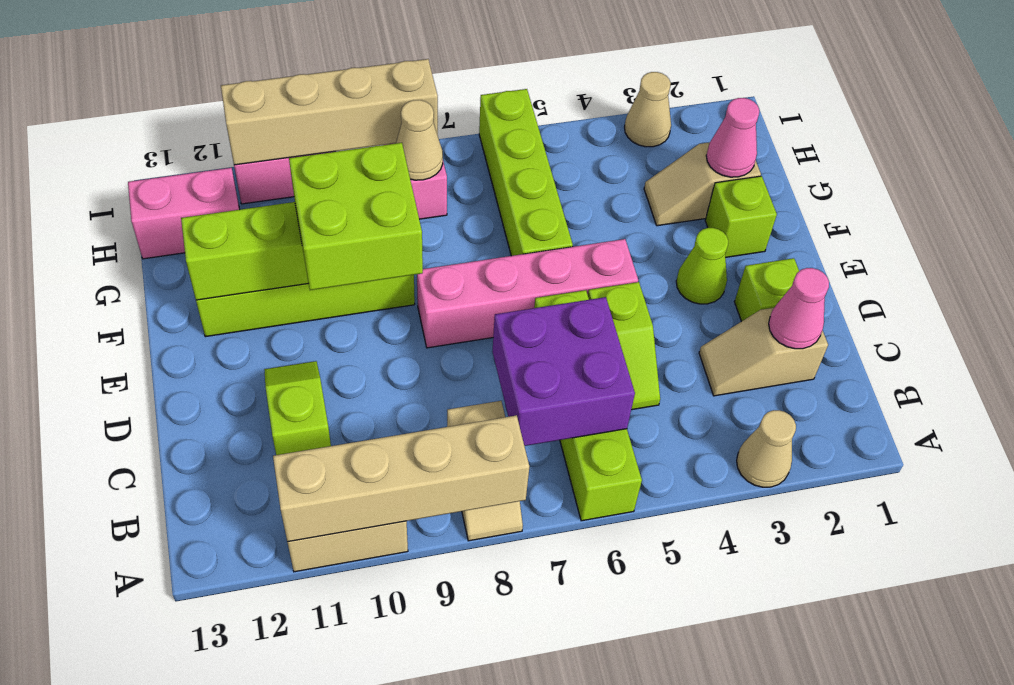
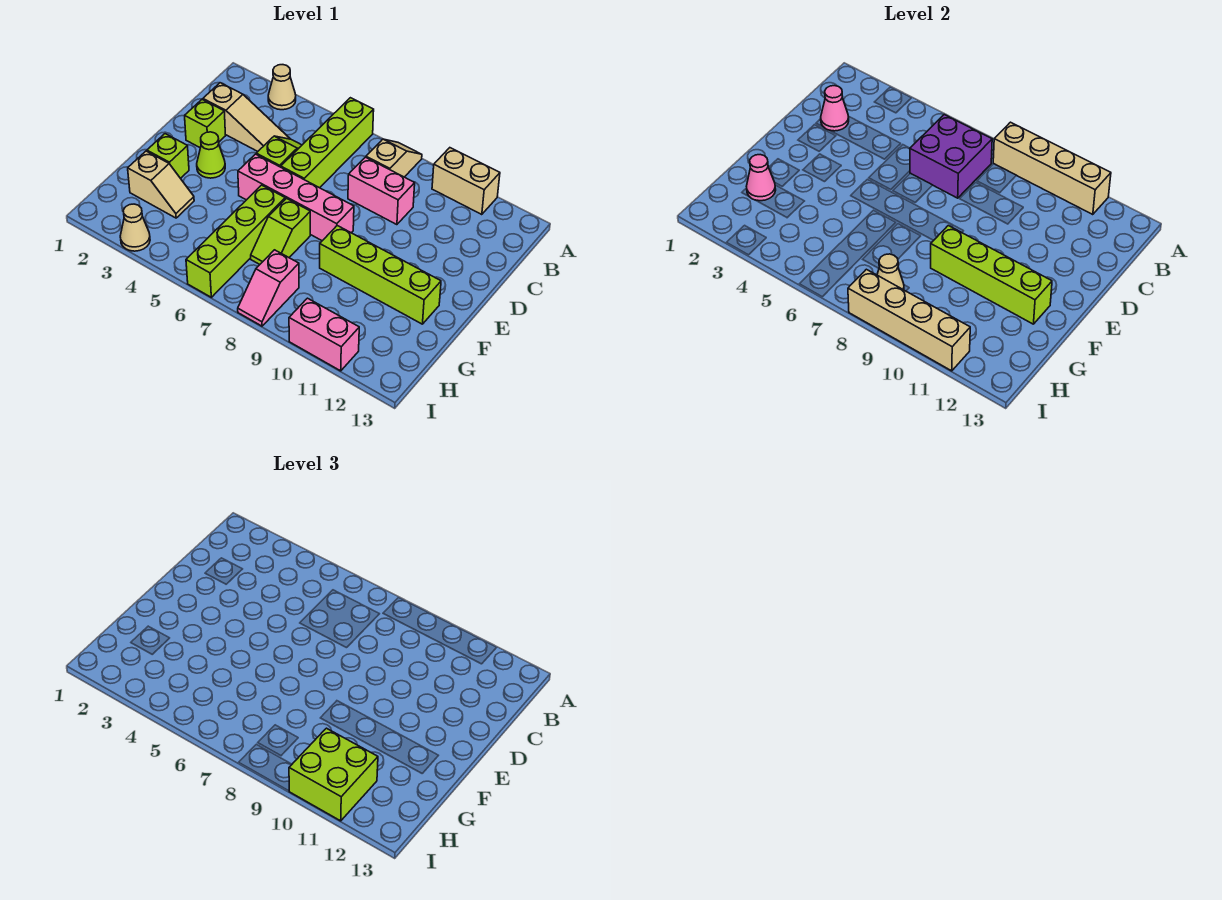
tan slope C2:C3 level 1 top 2 -> tan slope C2:C4 level 1 top 2
lime slope C11:D11 level 1 top C -> lime slope F7:G7 level 1 top F
lime brick E9:F10 level 3 -> lime brick H10:I11 level 3
pink brick H12:H13 level 1 -> pink brick C8:C9 level 1

